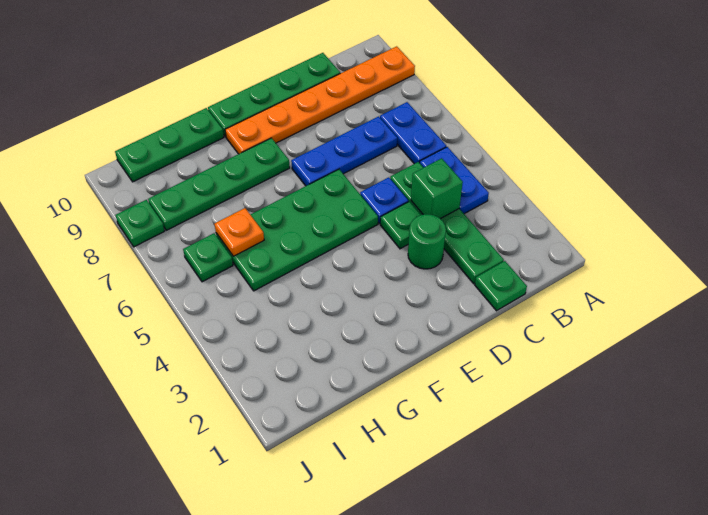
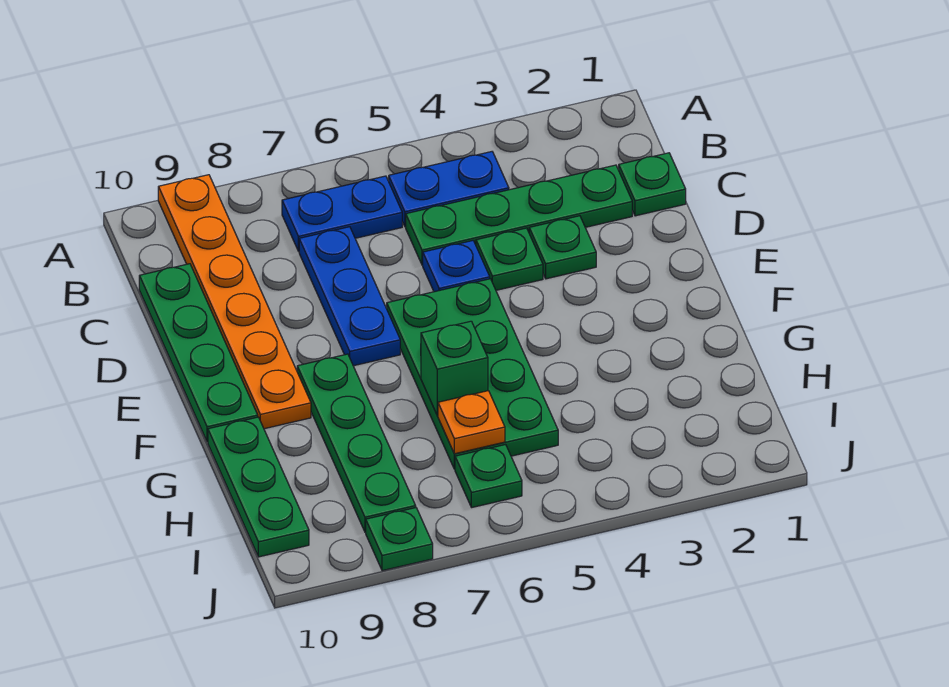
green brick C4 level 2 -> green brick G6 level 2
green round brick D3 level 1 -> green plate D3 level 1

